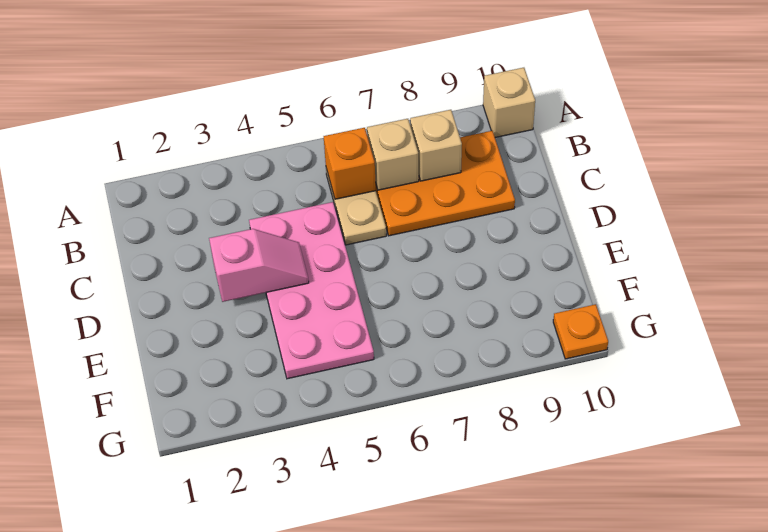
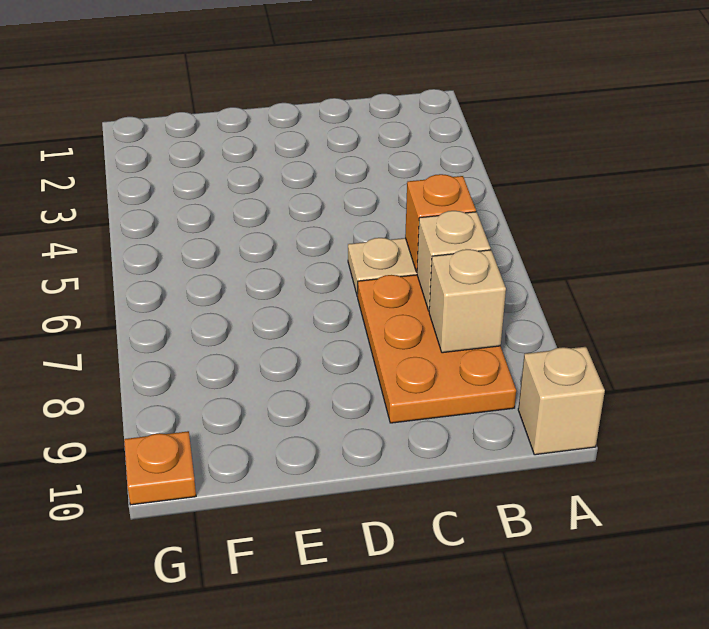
pink plate C4:F5 level 1 -> none
pink slope D3:D4 level 2 top 3 -> none

